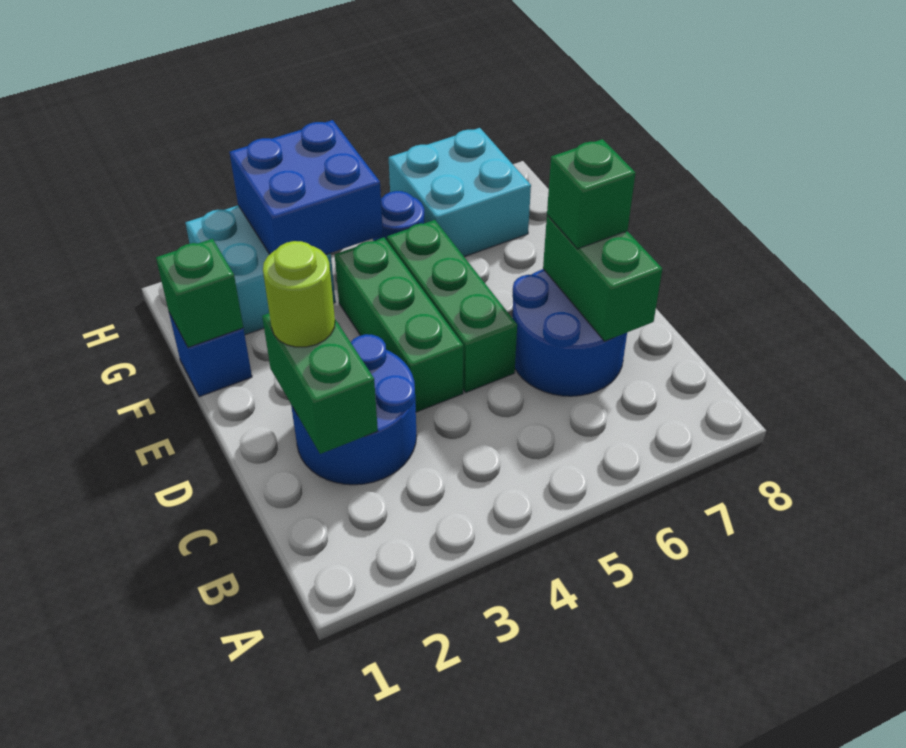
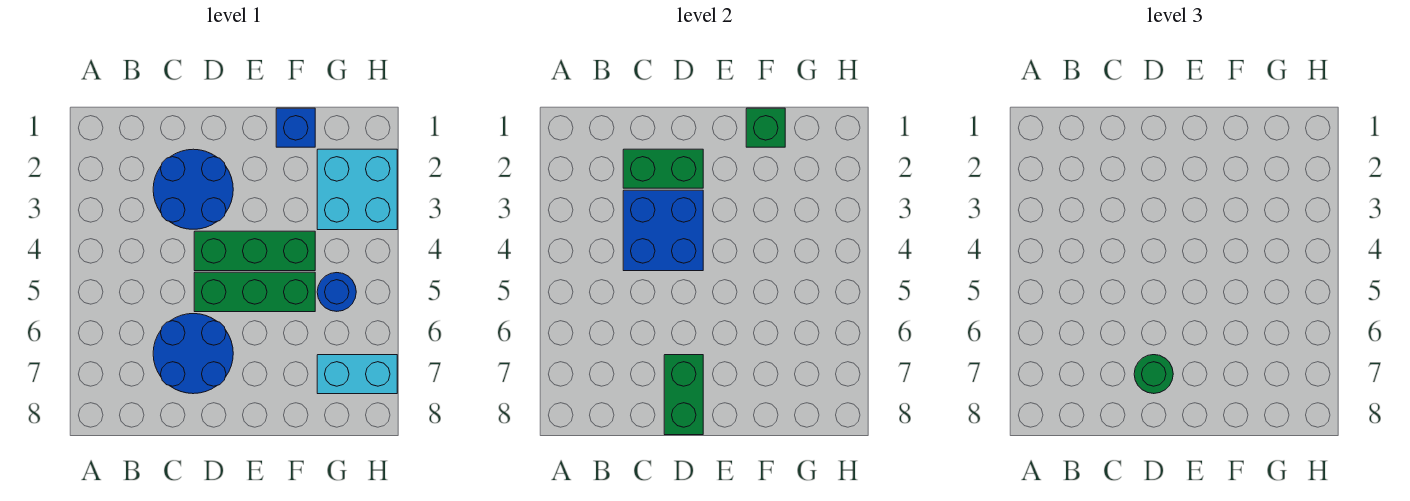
green brick C7:D7 level 2 -> green brick D7:D8 level 2
lime round brick D2 level 3 -> none
green brick D7 level 3 -> green round brick D7 level 3
blue brick G3:H4 level 2 -> blue brick C3:D4 level 2
cyan brick G6:H7 level 1 -> cyan brick G7:H7 level 1

